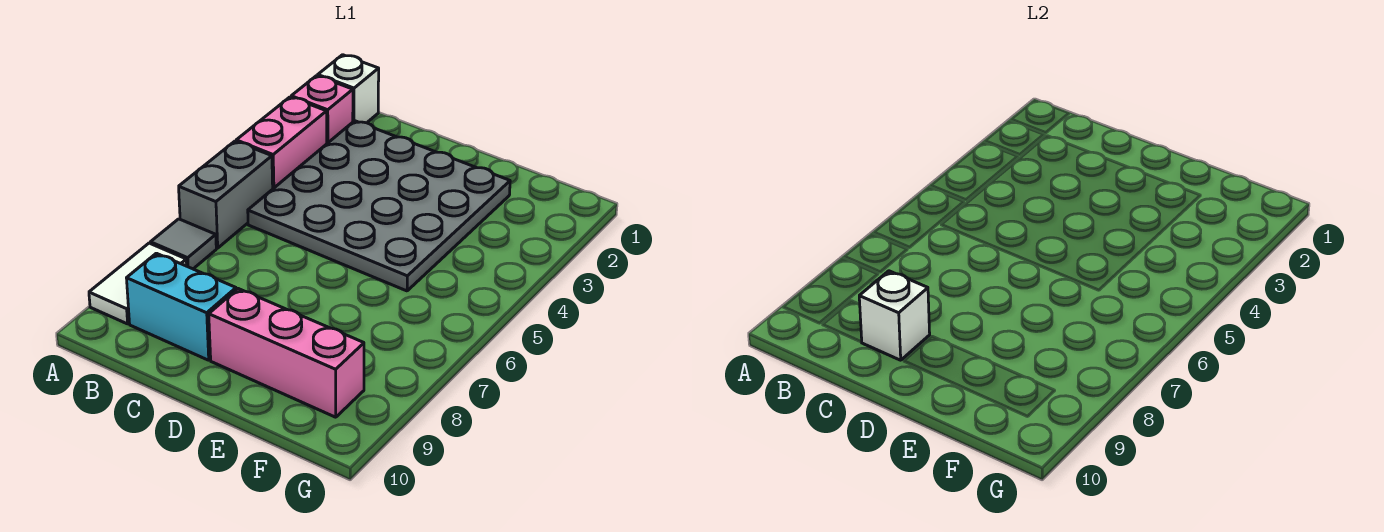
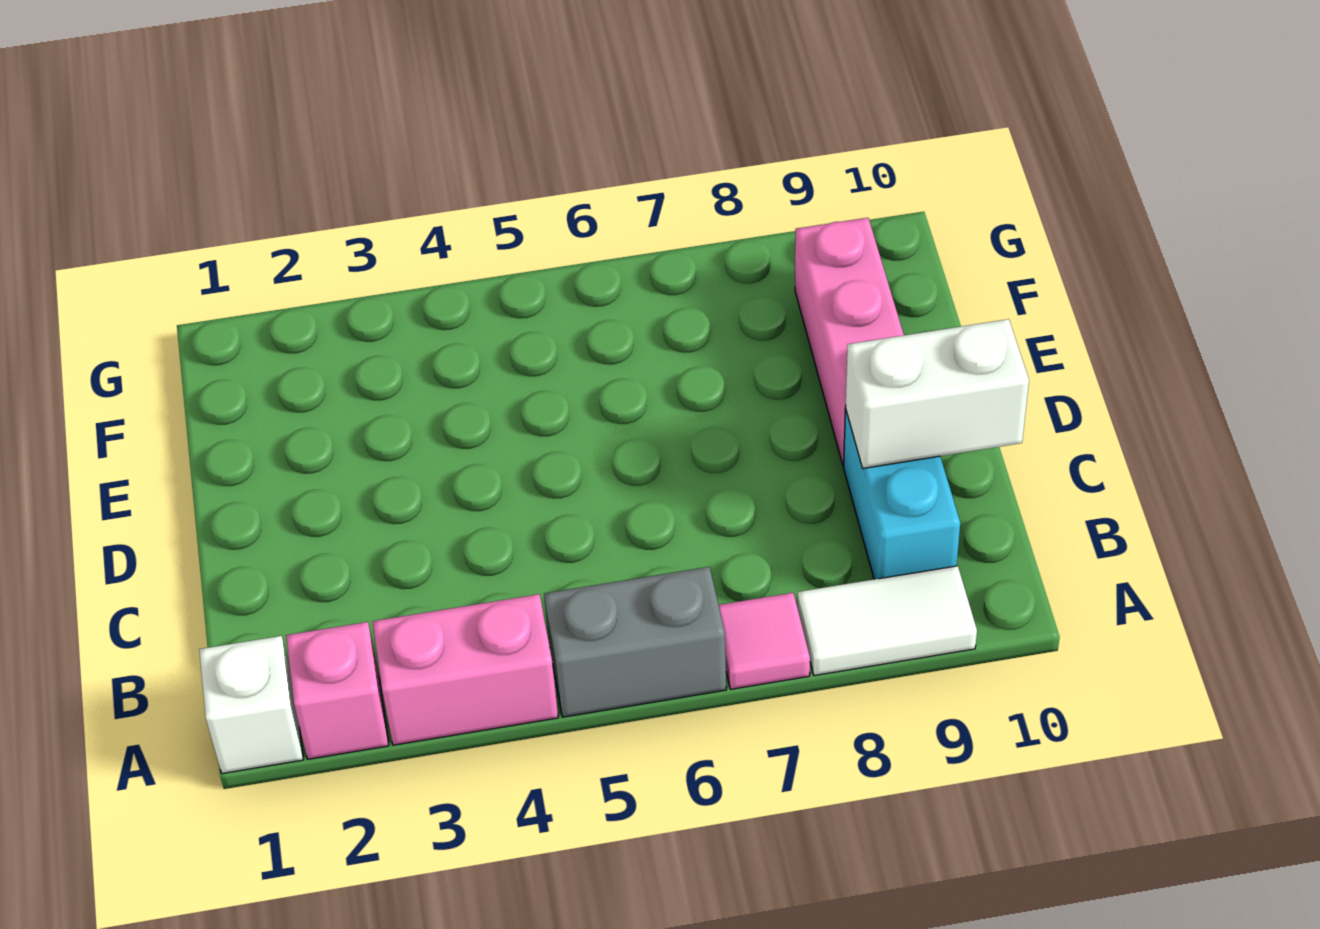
grey tile A7 level 1 -> pink tile A7 level 1
grey plate B2:E5 level 1 -> none
white brick C9 level 2 -> white brick C9:C10 level 2

